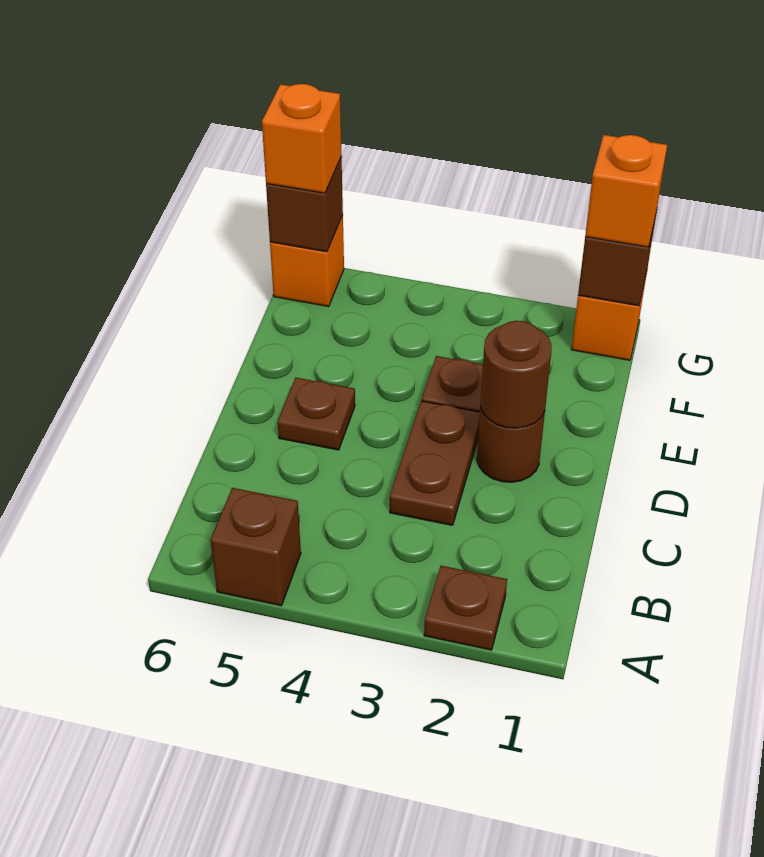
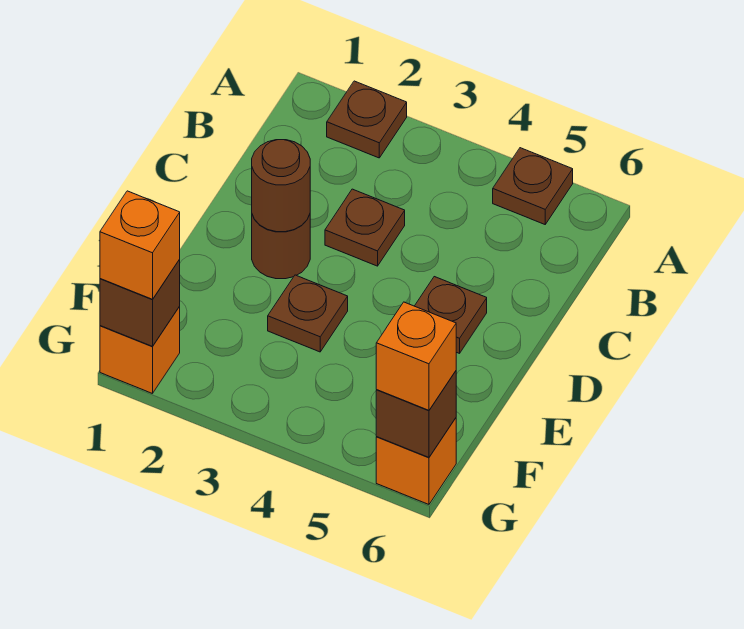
brown brick A5 level 1 -> brown plate A5 level 1
brown plate C3:D3 level 1 -> brown plate C3 level 1

